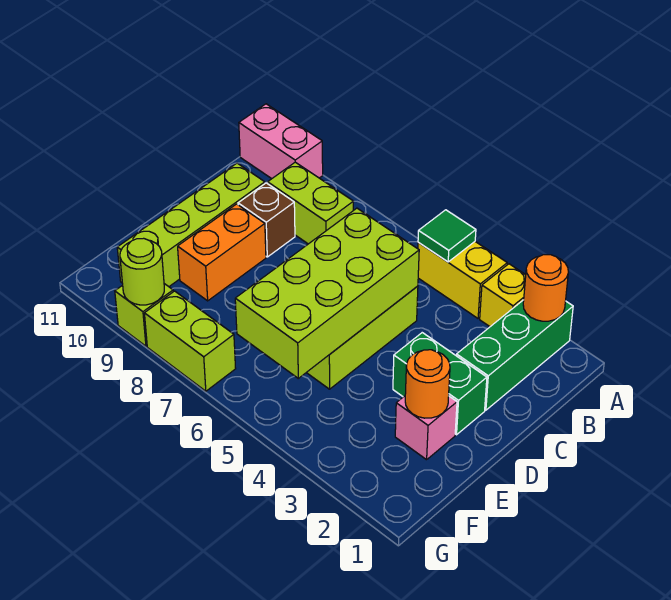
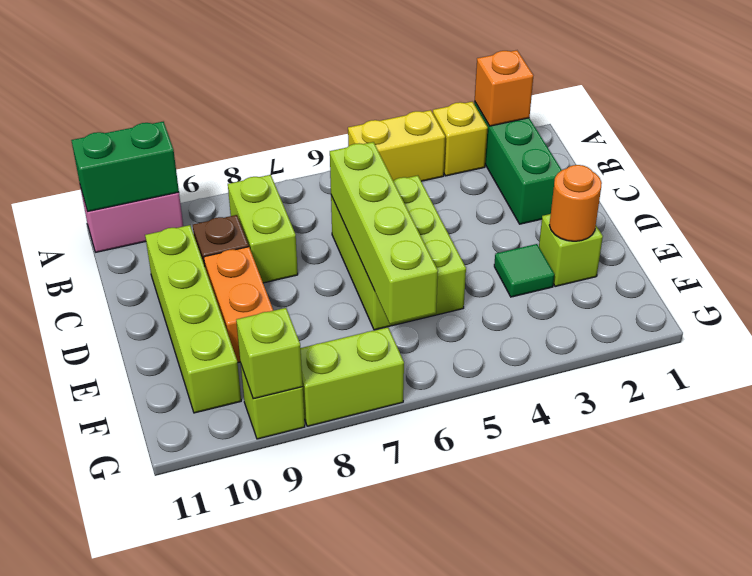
orange round brick A2 level 2 -> orange brick A2 level 2
green tile A5 level 2 -> green tile E3 level 1
lime brick B8:B9 level 1 -> lime brick B8:C8 level 1
lime brick C5:F6 level 2 -> lime brick C6:F6 level 2
green brick D2:D3 level 1 -> green brick A10:A11 level 2
pink brick E2 level 1 -> lime brick E2 level 1
lime round brick G9 level 2 -> lime brick G9 level 2

